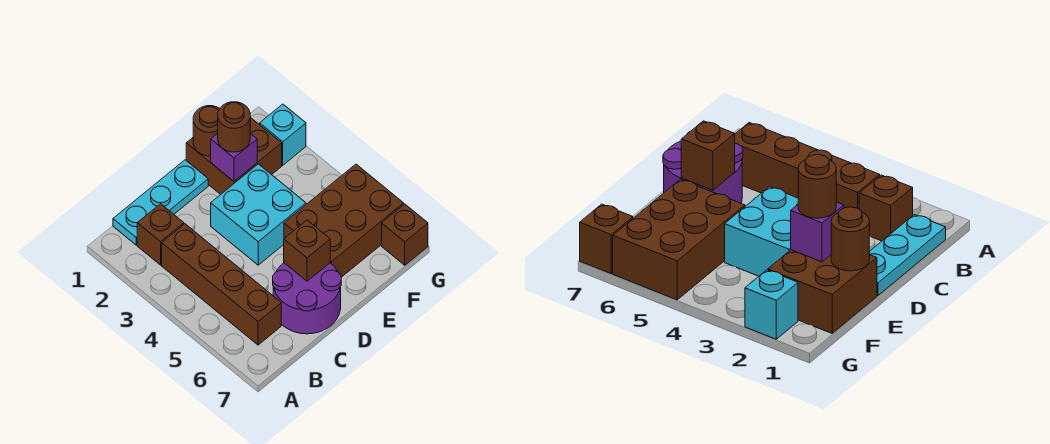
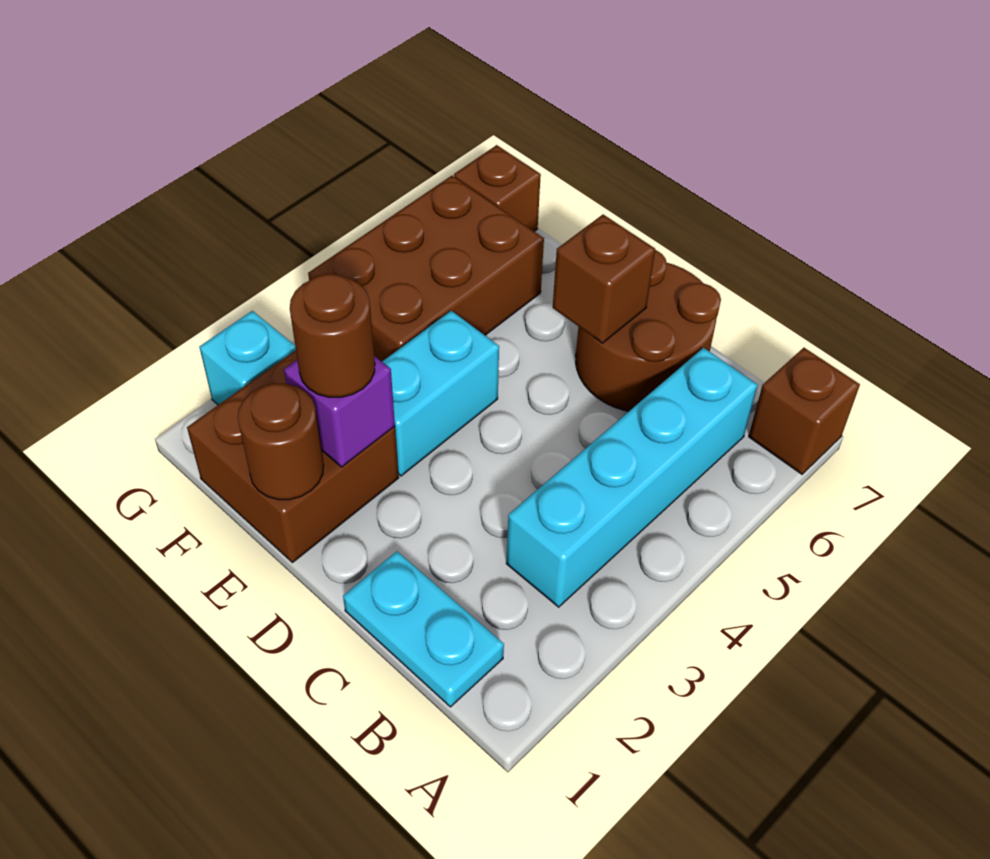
cyan plate B1:D1 level 1 -> cyan plate B1:C1 level 1
brown brick B2 level 1 -> brown brick A7 level 1
brown brick B3:B6 level 1 -> cyan brick B3:B6 level 1
purple round brick C6:D7 level 1 -> brown round brick C6:D7 level 1
cyan brick D3:E4 level 1 -> cyan brick E3:E4 level 1
brown brick E5:G6 level 1 -> brown brick F4:G6 level 1

